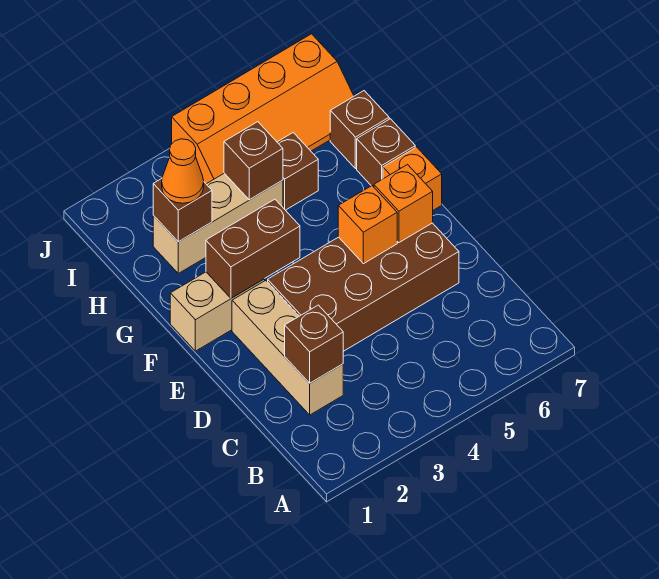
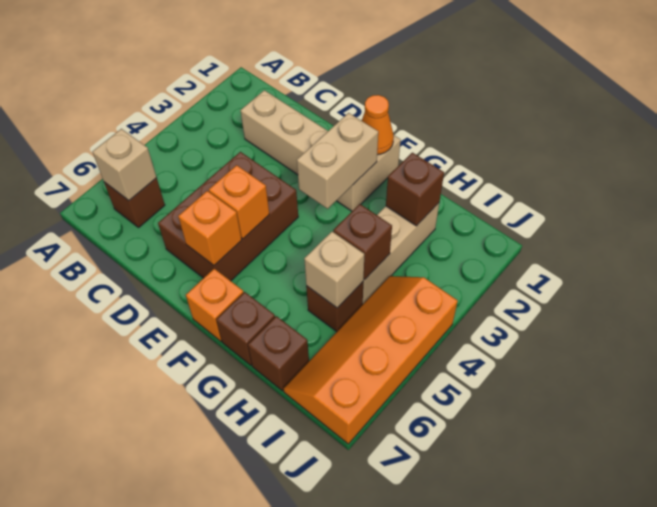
none -> tan brick B6 level 2
brown brick C2 level 2 -> brown brick B6 level 1
brown brick D3:E6 level 1 -> brown brick D4:E6 level 1
brown brick F2:F3 level 2 -> tan brick F2:F3 level 2
orange cone H2 level 3 -> orange cone F1 level 2
none -> tan brick H5 level 2

